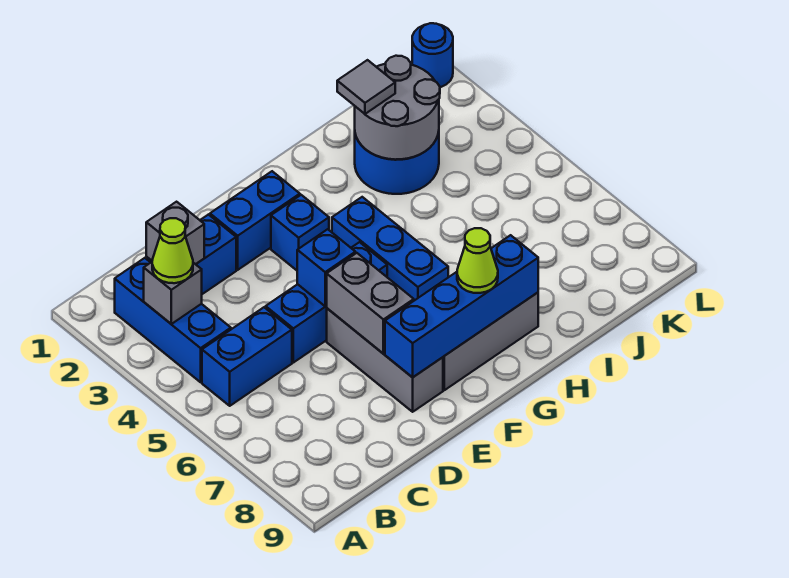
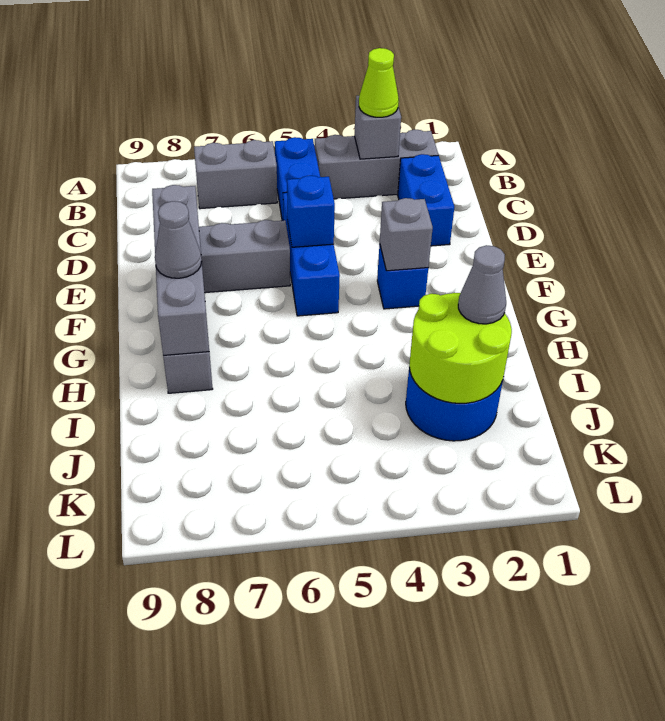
blue brick B2:B4 level 1 -> grey brick B2:B4 level 1
grey brick C2 level 2 -> grey brick F3 level 2
blue brick E2:F2 level 1 -> none
grey brick E6:E7 level 2 -> grey brick B6:B7 level 1
blue brick E8:H8 level 2 -> grey brick E8:H8 level 2
blue brick G4:G6 level 1 -> none
lime cone G8 level 3 -> grey cone G8 level 3
grey round brick I2:J3 level 2 -> lime round brick I2:J3 level 2
grey tile I2 level 3 -> grey cone I2 level 3
blue round brick L1 level 1 -> none

